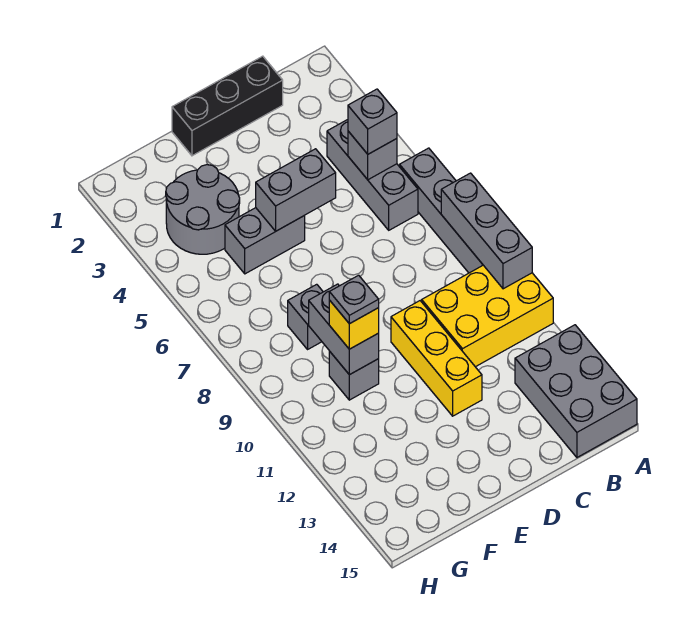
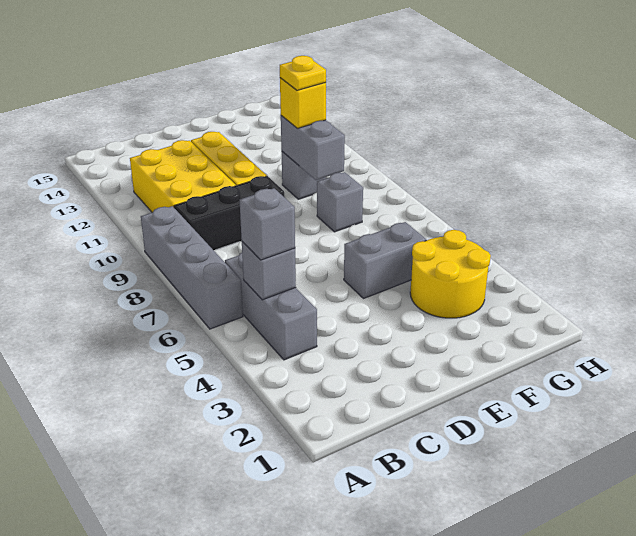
grey brick A8:A10 level 2 -> none
yellow brick A10:C11 level 1 -> yellow brick B10:C12 level 1
grey brick A13:B15 level 1 -> none
black brick C1:E1 level 1 -> black brick B9:D9 level 1
grey brick D5:E5 level 2 -> none
grey round brick F3:G4 level 1 -> yellow round brick F3:G4 level 1
grey plate F10 level 4 -> yellow plate F10 level 4

